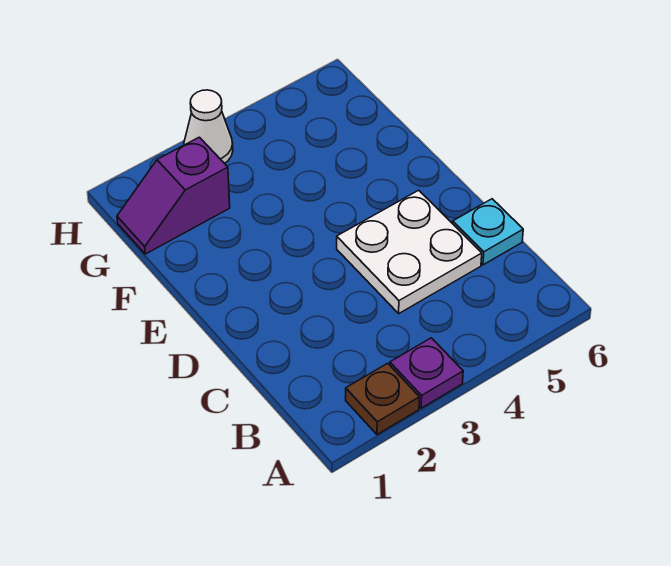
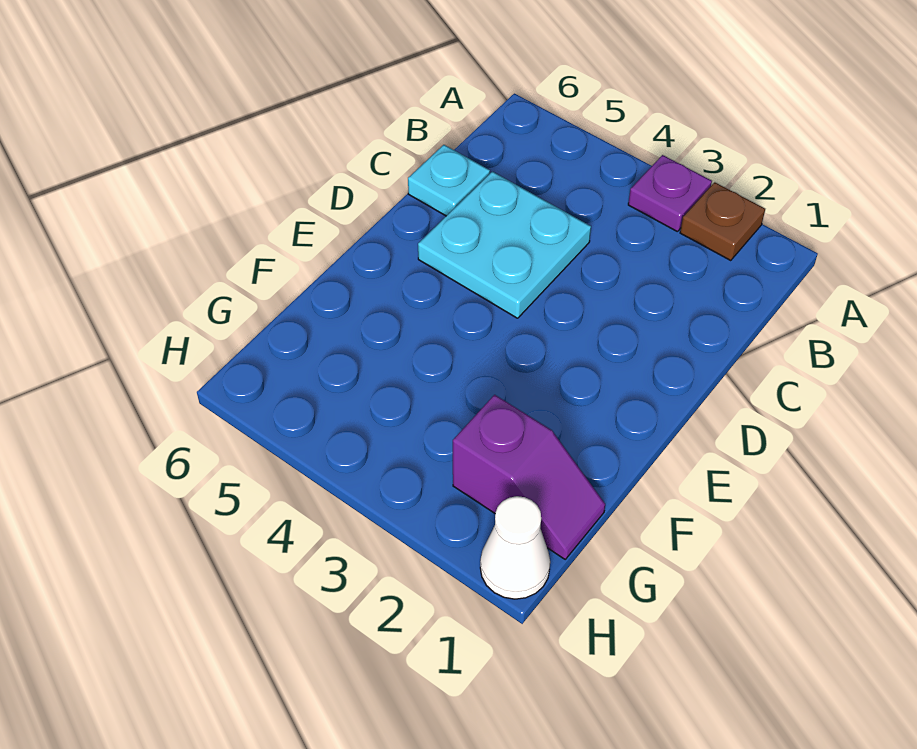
white plate C4:D5 level 1 -> cyan plate C4:D5 level 1
white cone H3 level 1 -> white cone H1 level 1

